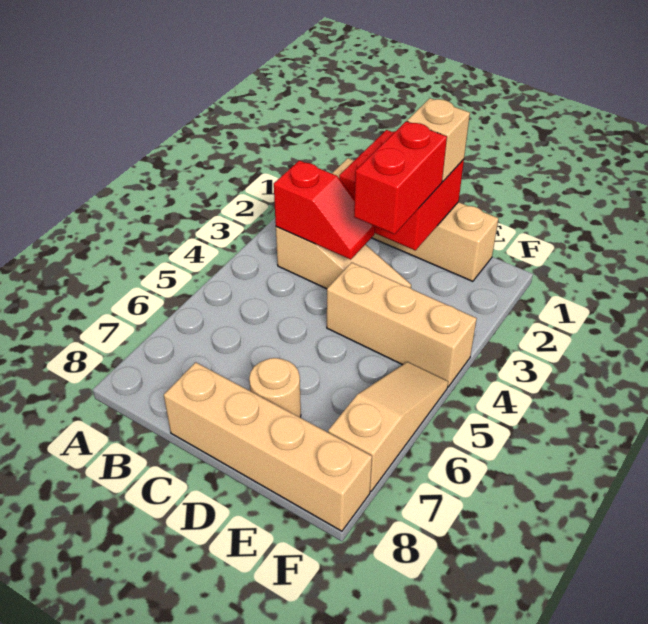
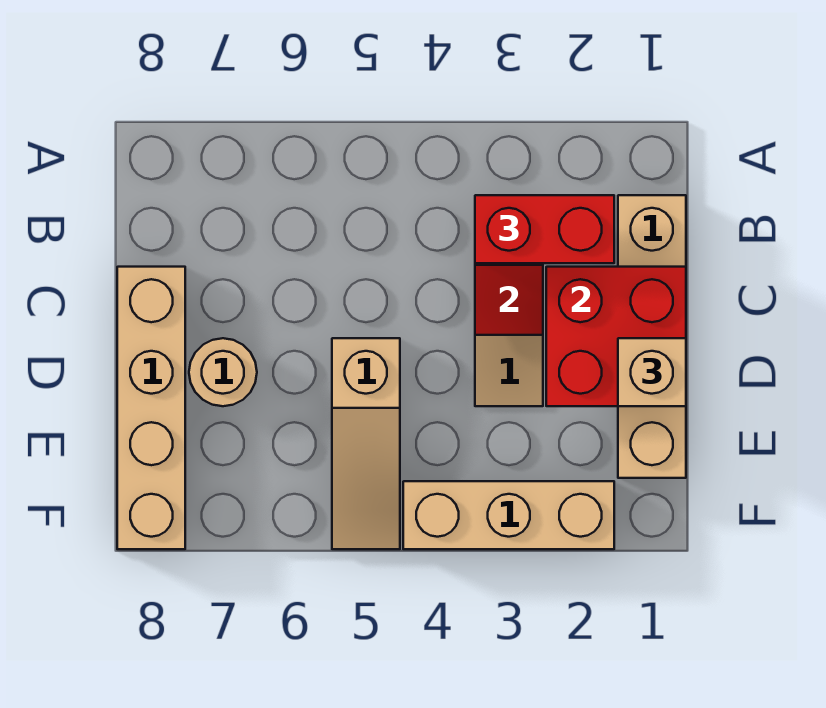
red brick D2:D3 level 3 -> red brick B2:B3 level 3
tan brick D4:F4 level 1 -> tan brick F2:F4 level 1
tan slope F5:F7 level 1 top 7 -> tan slope D5:F5 level 1 top D

